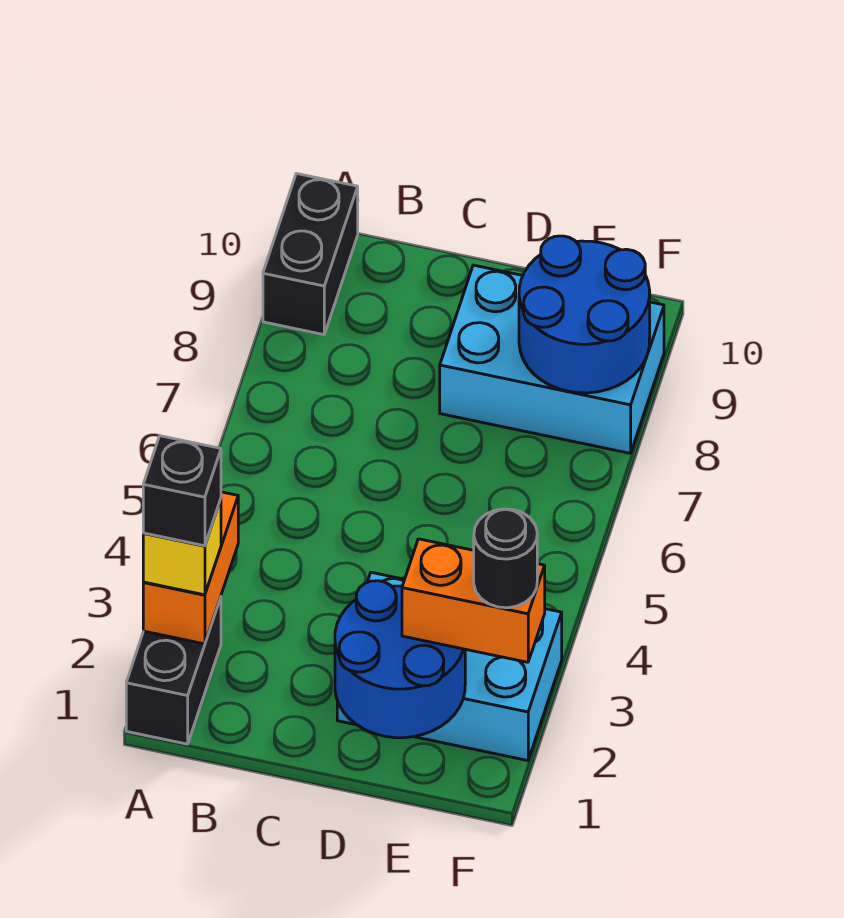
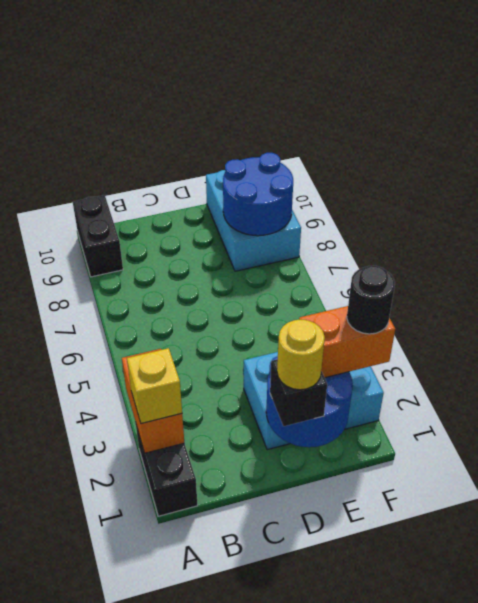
black brick A2 level 4 -> black brick D1 level 3
none -> yellow round brick D1 level 4
cyan brick D8:F9 level 1 -> cyan brick E8:F10 level 1

